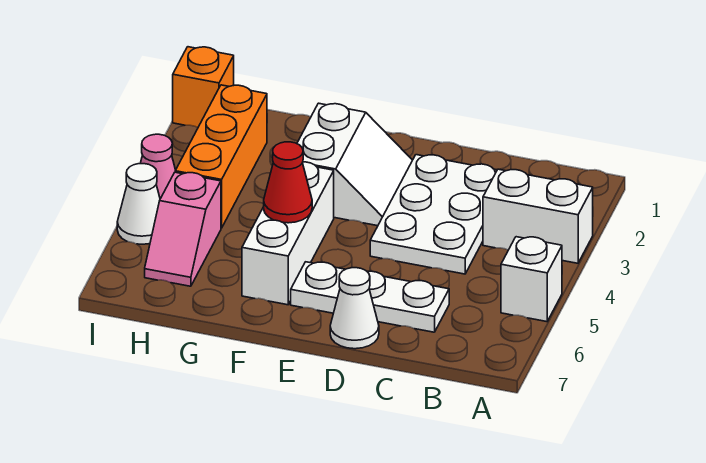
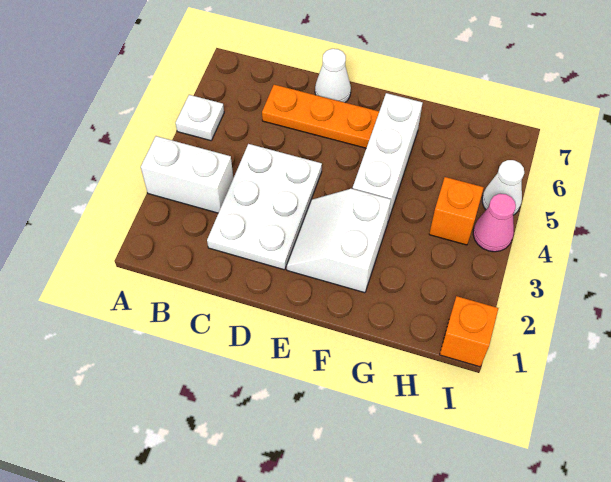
white brick A5 level 1 -> white plate A5 level 1
white plate C6:E6 level 1 -> orange plate C6:E6 level 1
red cone F5 level 2 -> none
orange brick H2:H4 level 1 -> orange brick H4 level 1
pink slope H5:H6 level 1 top 5 -> none

